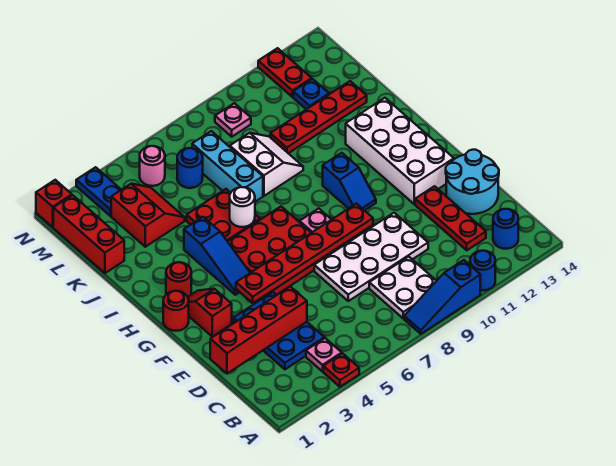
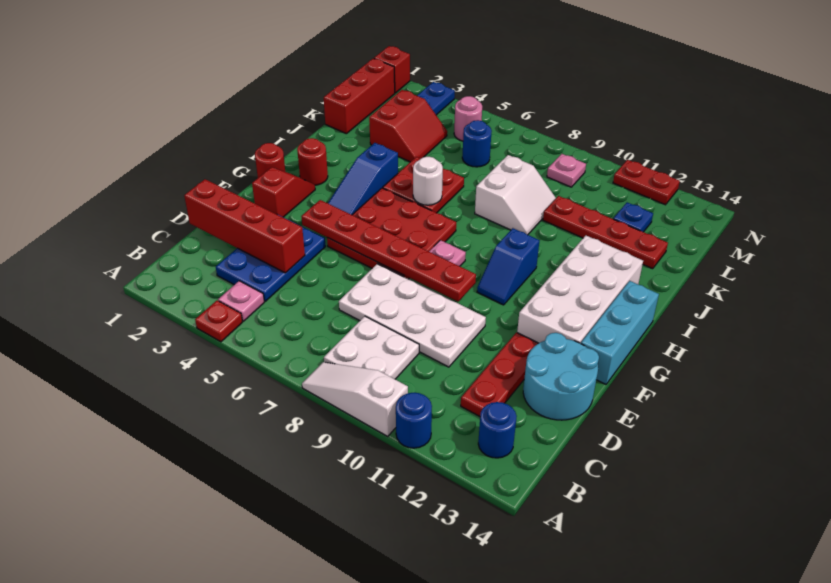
blue slope A8:A10 level 1 top 10 -> white slope A8:A10 level 1 top 10
cyan brick J7:L7 level 1 -> cyan brick F14:H14 level 1
red plate M12:N12 level 1 -> red plate N11:N12 level 1

